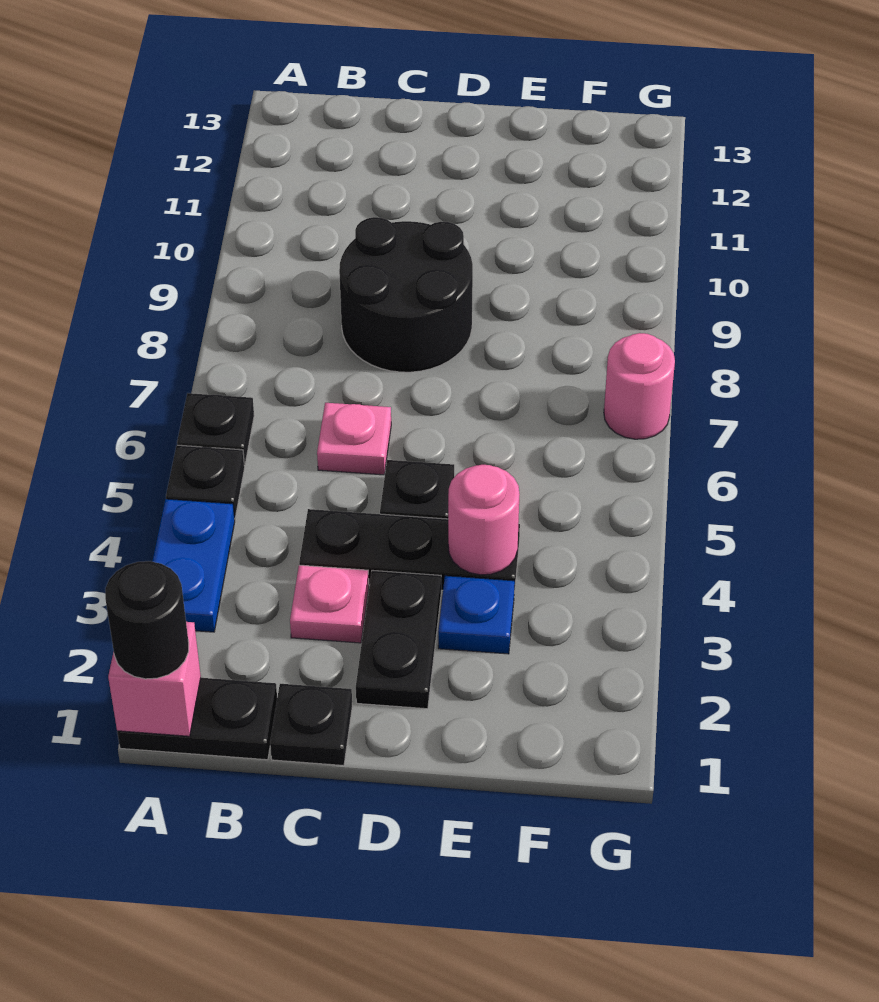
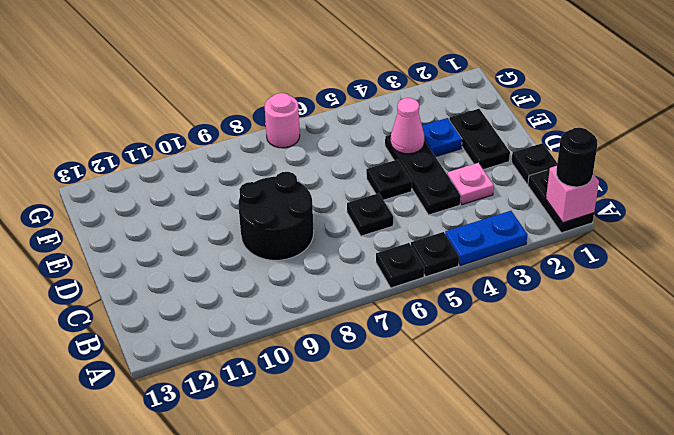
pink plate C6 level 1 -> black plate C6 level 1
black plate D2:D3 level 1 -> black plate D2:E2 level 1
pink round brick E4 level 2 -> pink cone E4 level 2

